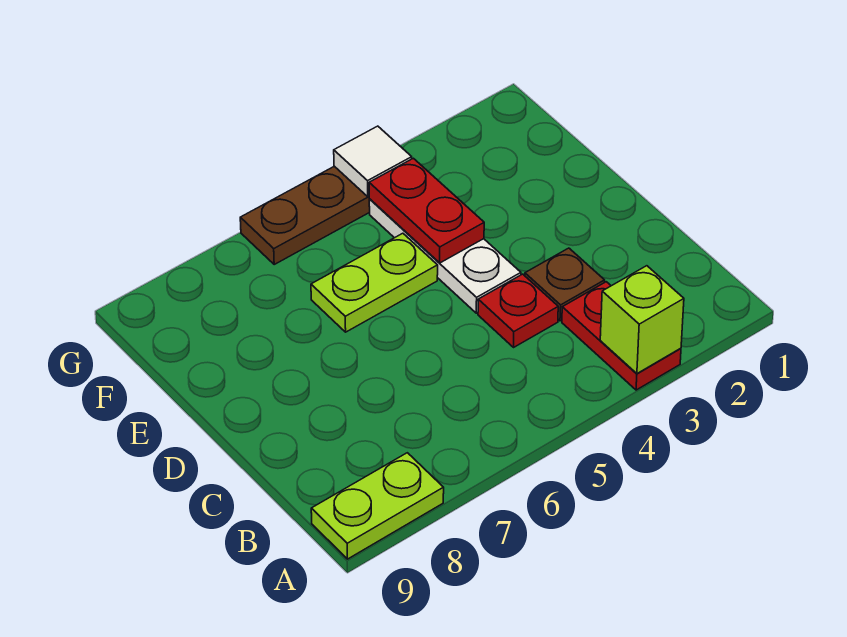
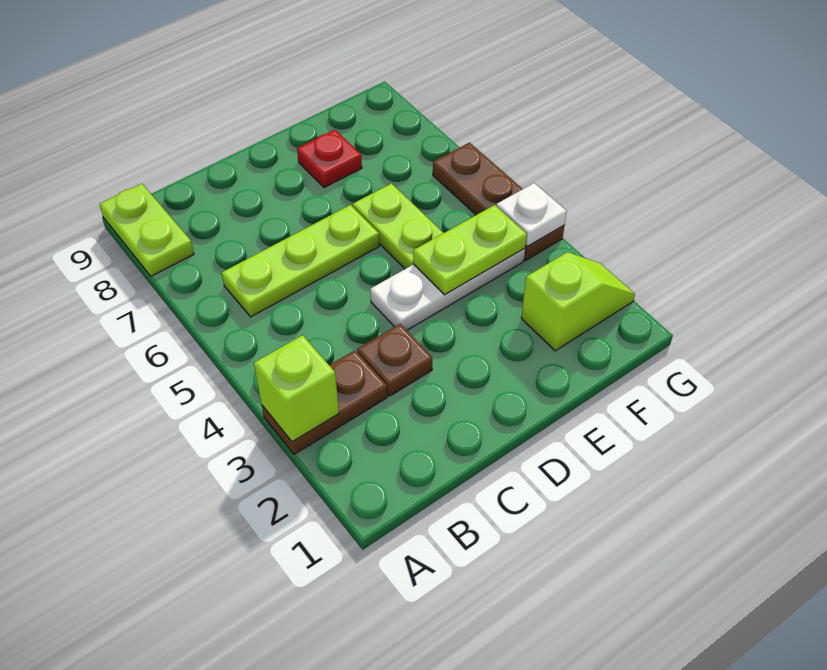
red plate A3:B3 level 1 -> brown plate A3:B3 level 1
none -> lime plate B6:D6 level 1
red plate C4 level 1 -> red plate E8 level 1
red plate E4:F4 level 2 -> lime plate E4:F4 level 2
none -> lime slope F2:G2 level 1 top F
white tile G4 level 2 -> white plate G4 level 2

